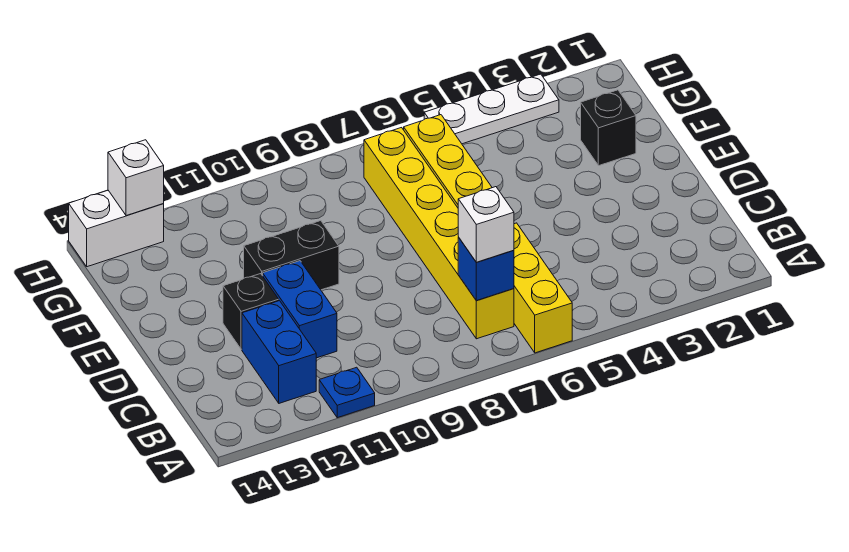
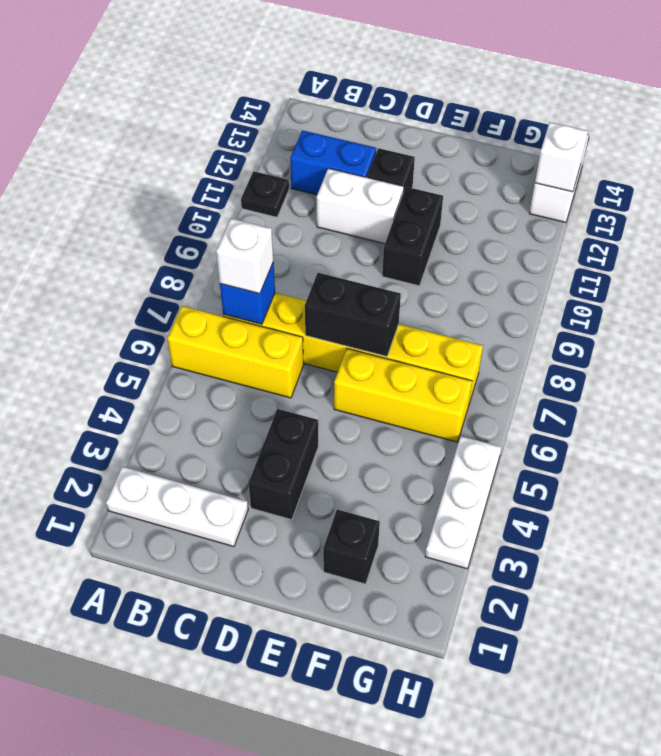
none -> white plate A2:C2 level 1
blue plate A11 level 1 -> black plate A11 level 1
blue brick C11:D11 level 1 -> white brick C11:D11 level 1
none -> black brick D3:D4 level 1
none -> black brick D7:E7 level 2

